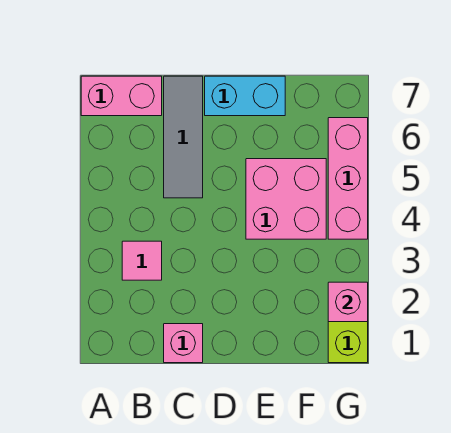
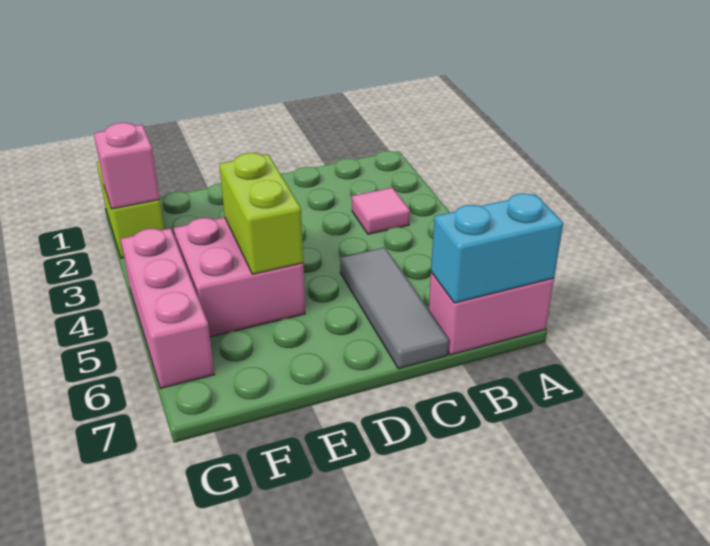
pink brick C1 level 1 -> none
cyan brick D7:E7 level 1 -> cyan brick A7:B7 level 2
none -> lime brick E4:E5 level 2

